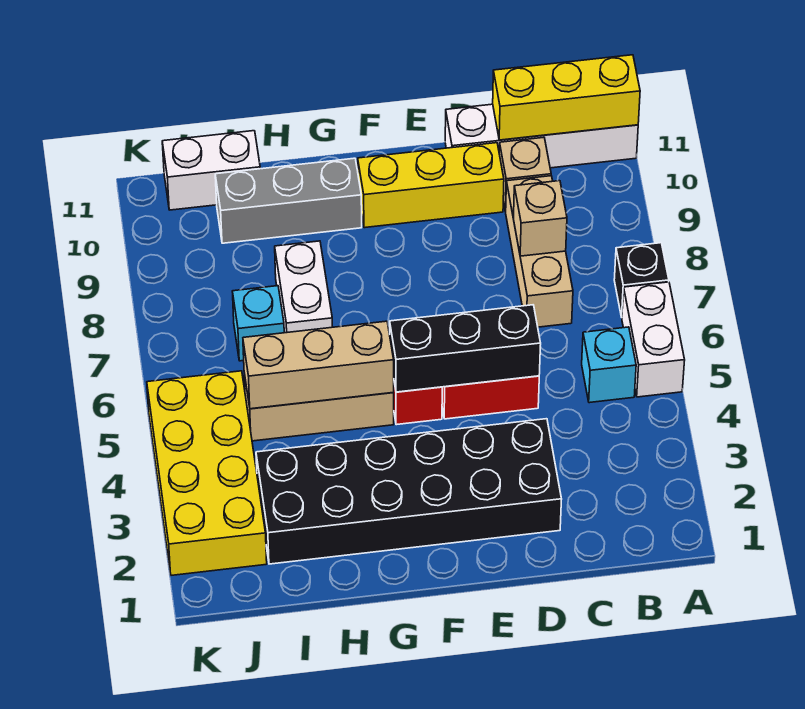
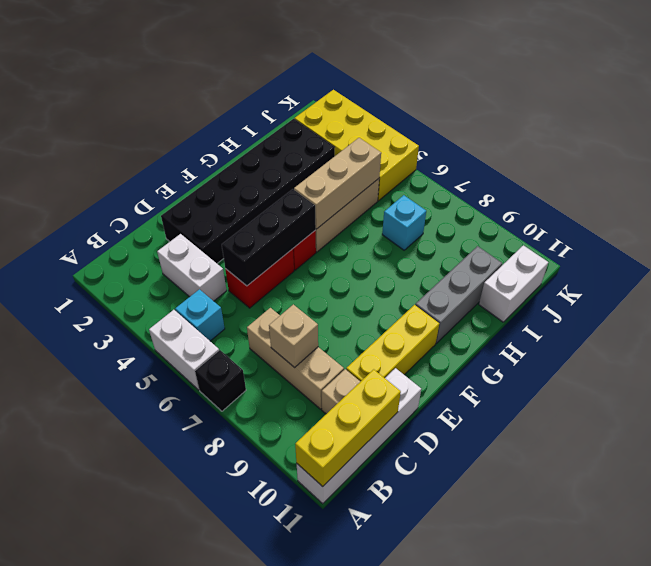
white brick H7:H8 level 1 -> white brick C3:C4 level 1

